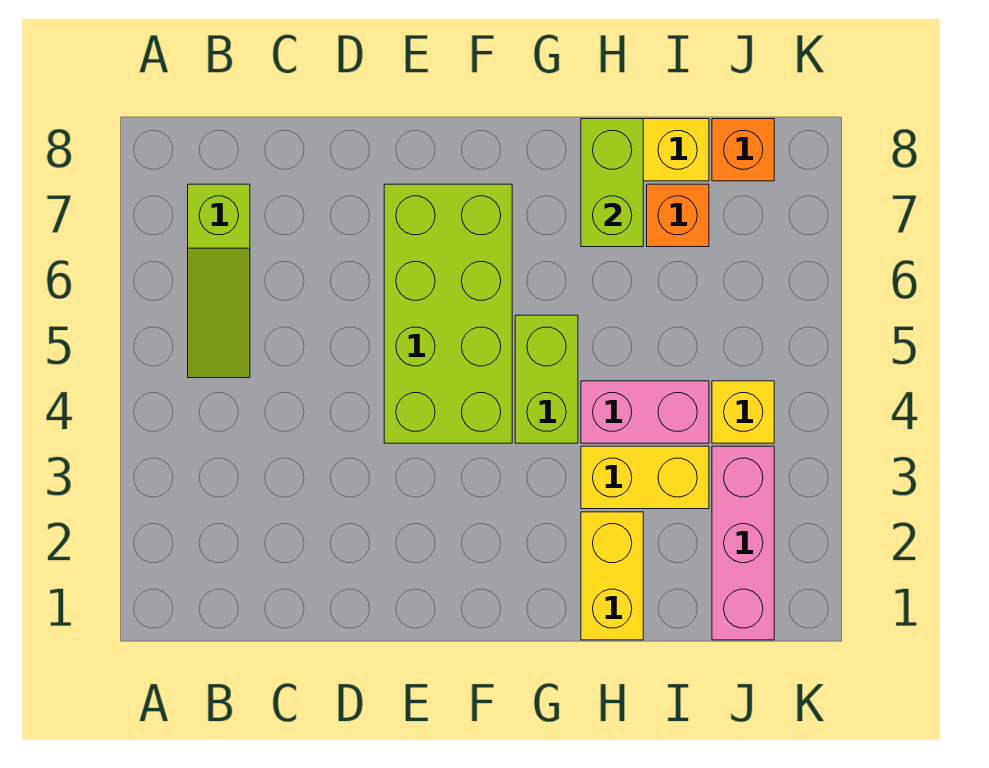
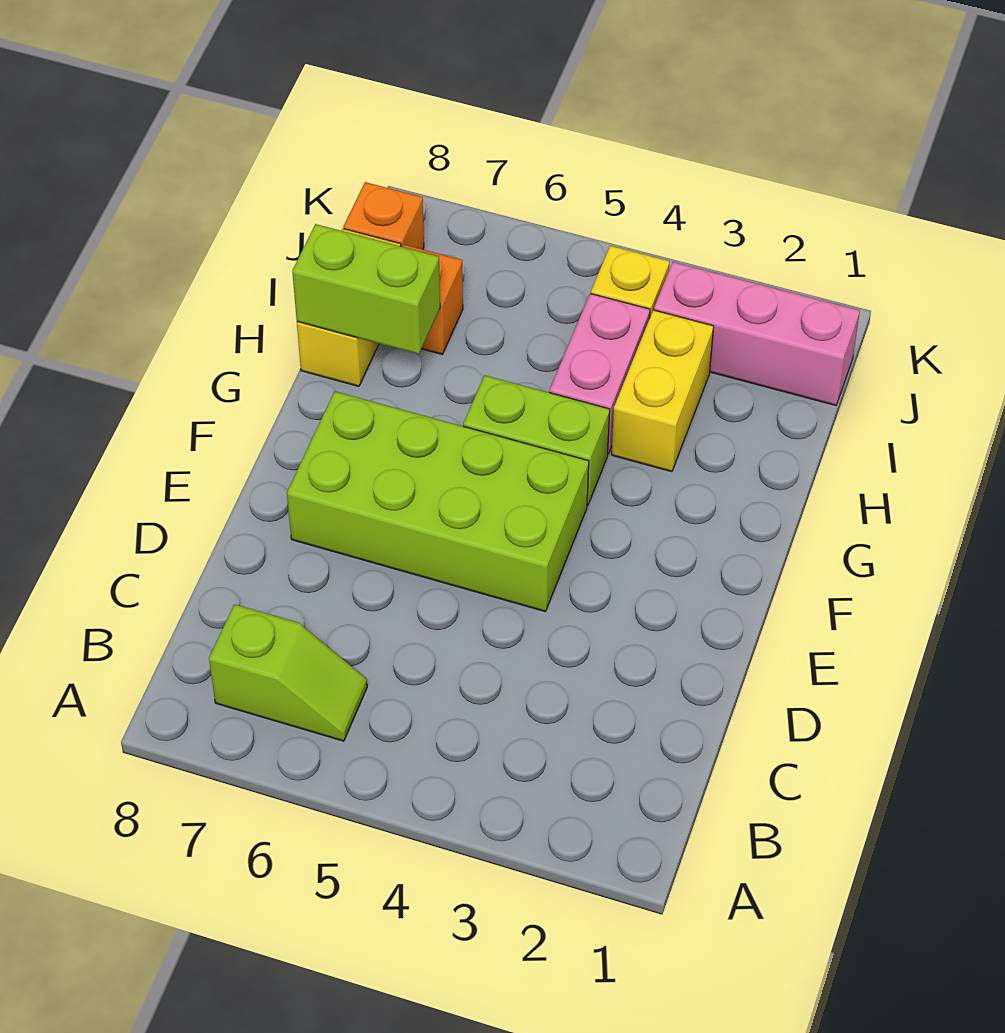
lime slope B5:B7 level 1 top 7 -> lime slope B6:B7 level 1 top 7
yellow brick H1:H2 level 1 -> none

